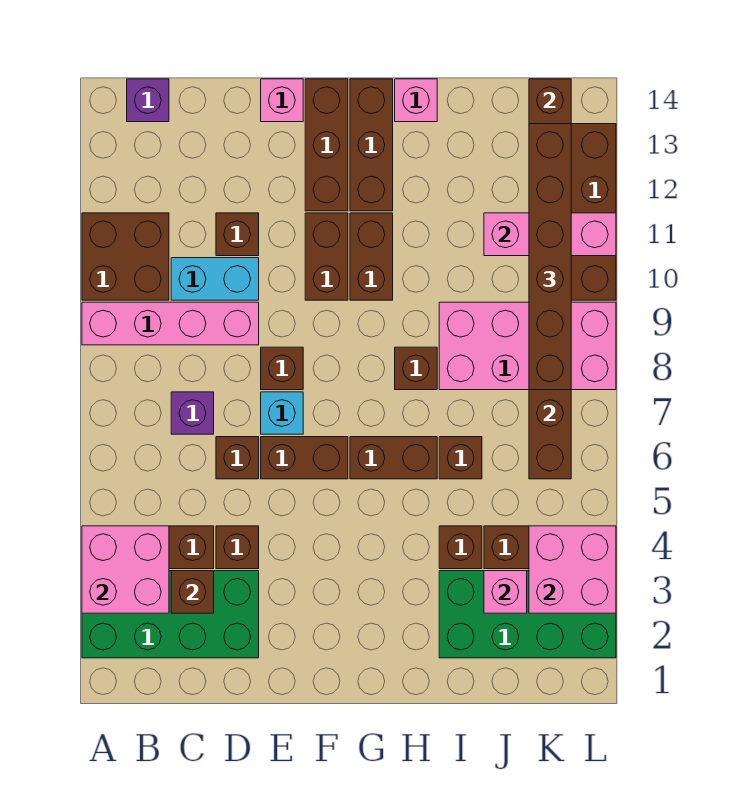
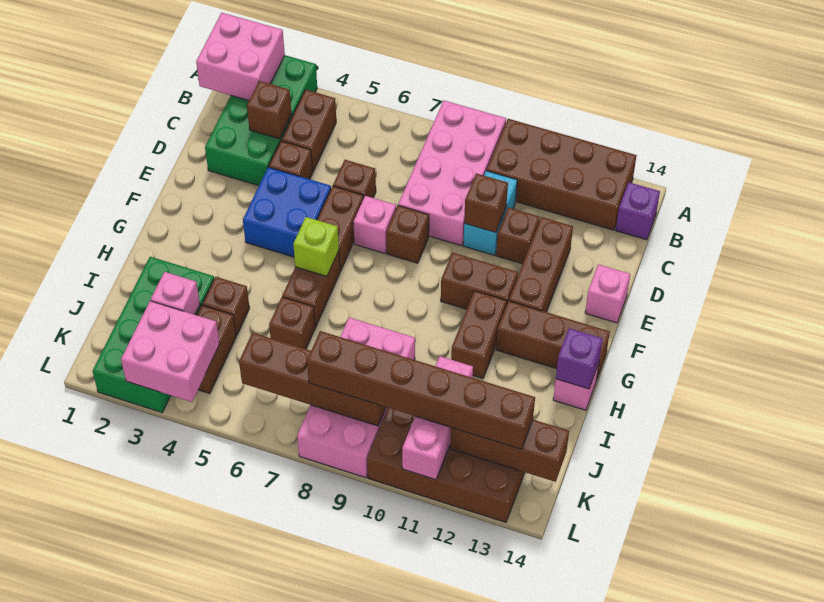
pink brick A3:B4 level 2 -> pink brick A1:B2 level 2
pink brick A9:D9 level 1 -> pink brick A8:D9 level 1
brown brick A10:B11 level 1 -> brown brick A10:B13 level 1
purple brick C7 level 1 -> purple brick H14 level 2
none -> blue brick E4:F5 level 1
cyan brick E7 level 1 -> pink brick E7 level 1
brown brick F12:F14 level 1 -> brown brick D12:F12 level 1
none -> lime brick G6 level 2
brown brick G10:G11 level 1 -> brown brick G11:H11 level 1
brown brick H8 level 1 -> brown brick D10 level 2

